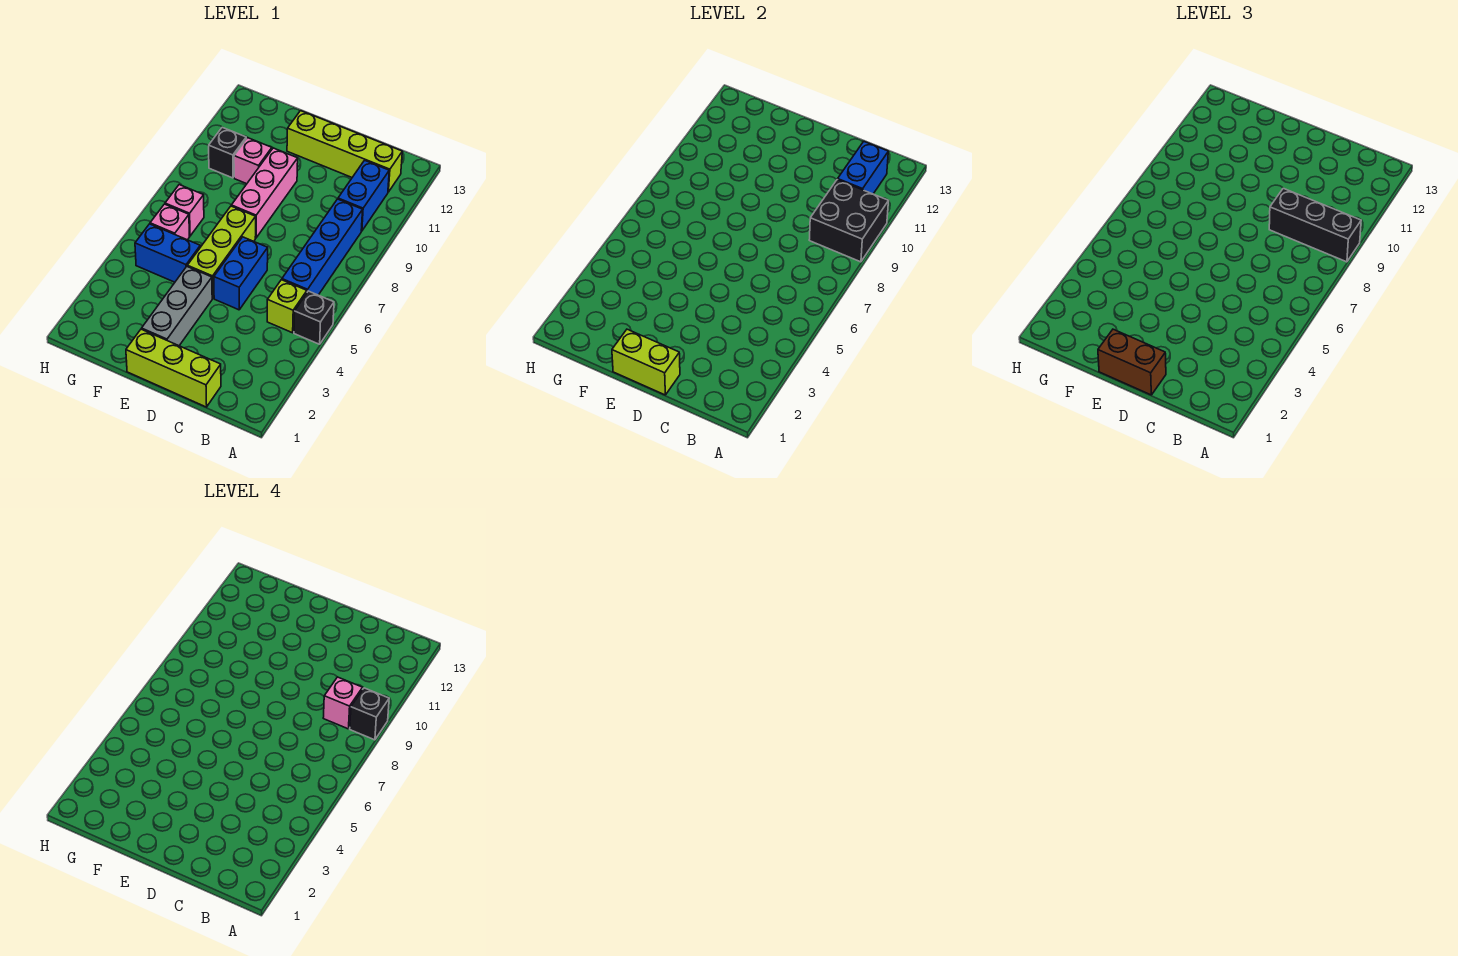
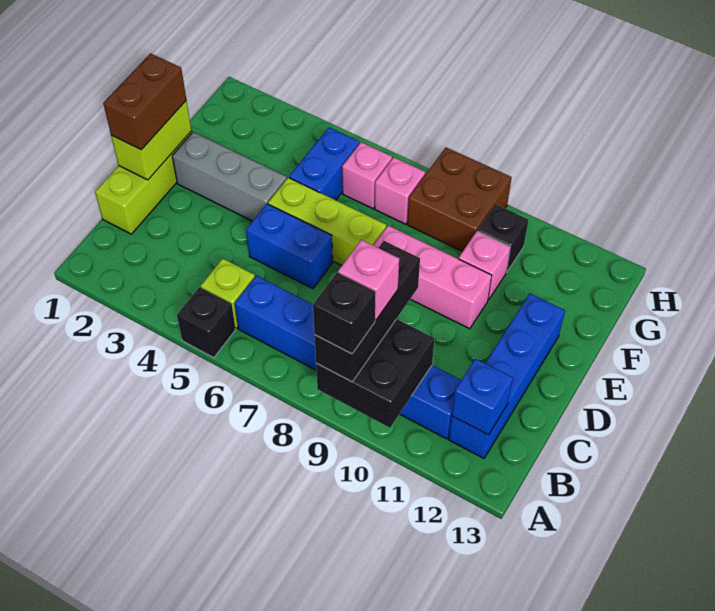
blue brick B11:B12 level 2 -> blue brick B12 level 2
lime brick B12:E12 level 1 -> blue brick B12:E12 level 1
none -> brown brick G8:H9 level 1

